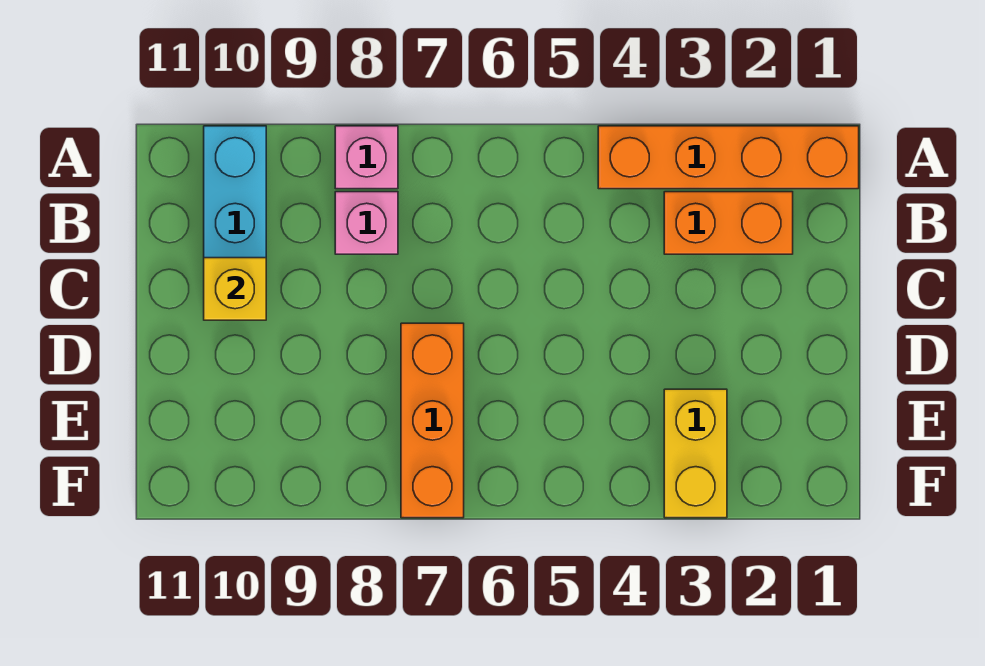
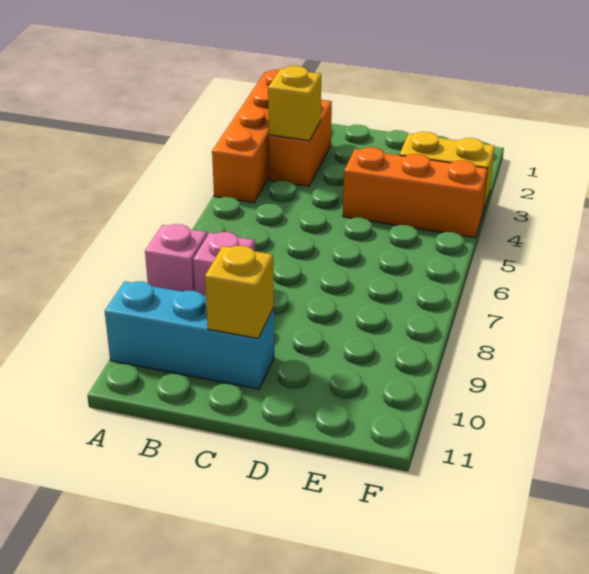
none -> yellow brick B3 level 2
orange brick D7:F7 level 1 -> orange brick D4:F4 level 1

